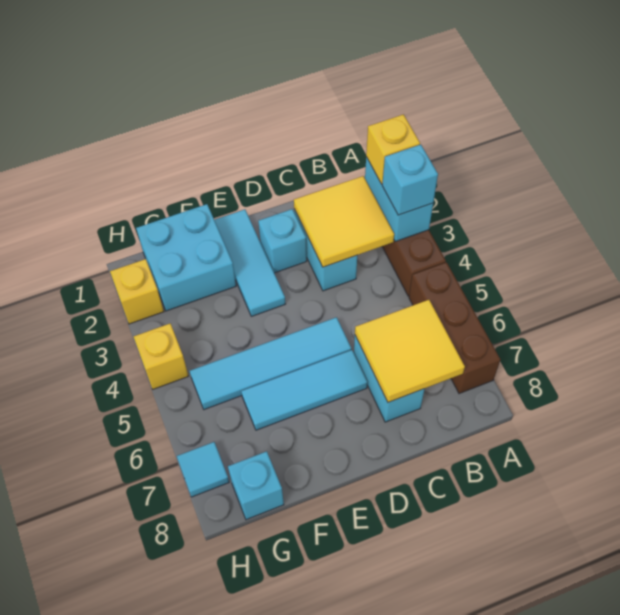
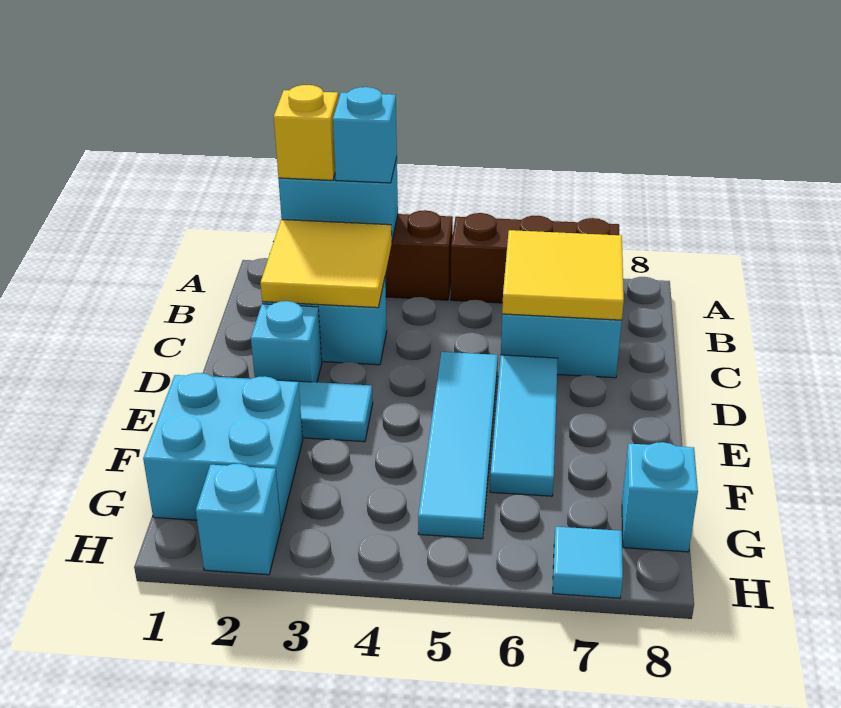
yellow brick H2 level 1 -> cyan brick H2 level 1
yellow brick H4 level 1 -> none

